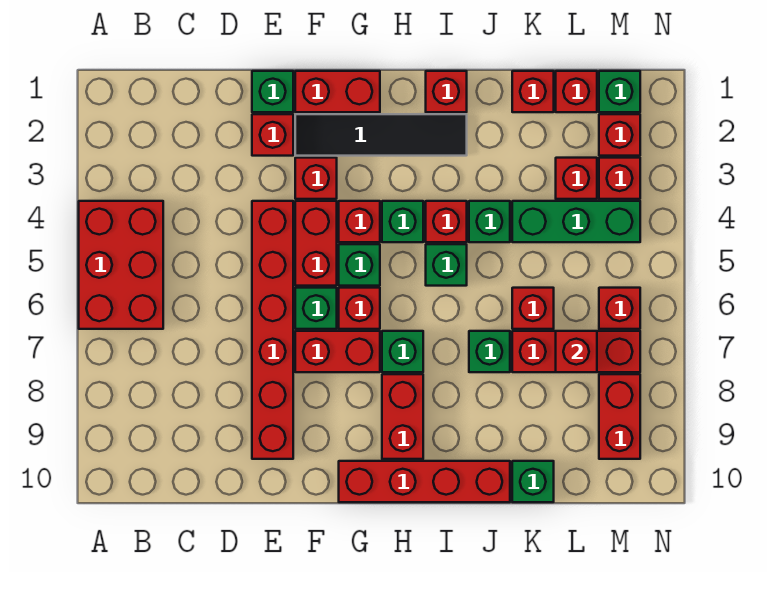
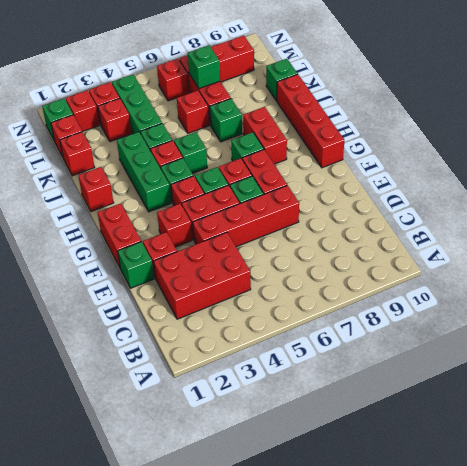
red brick A4:B6 level 1 -> red brick C2:D4 level 1
red brick E4:E9 level 1 -> red brick E4:E7 level 1
black tile F2:I2 level 1 -> none
none -> green brick H3:J3 level 1
red brick H8:H9 level 1 -> red brick H8:I8 level 1
red brick L7 level 2 -> green brick L7 level 2

